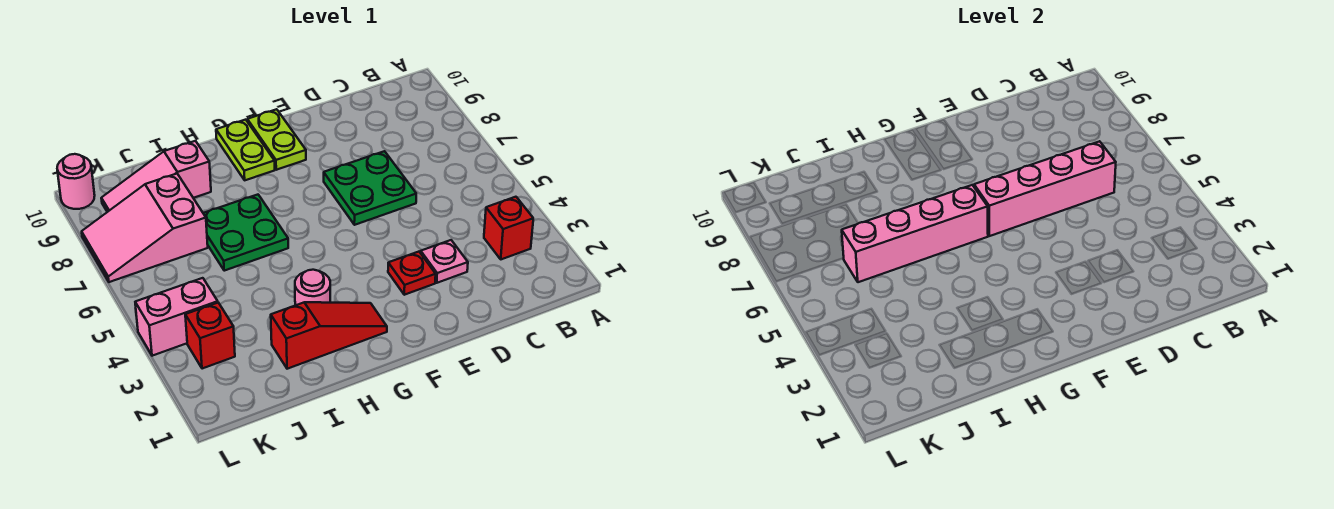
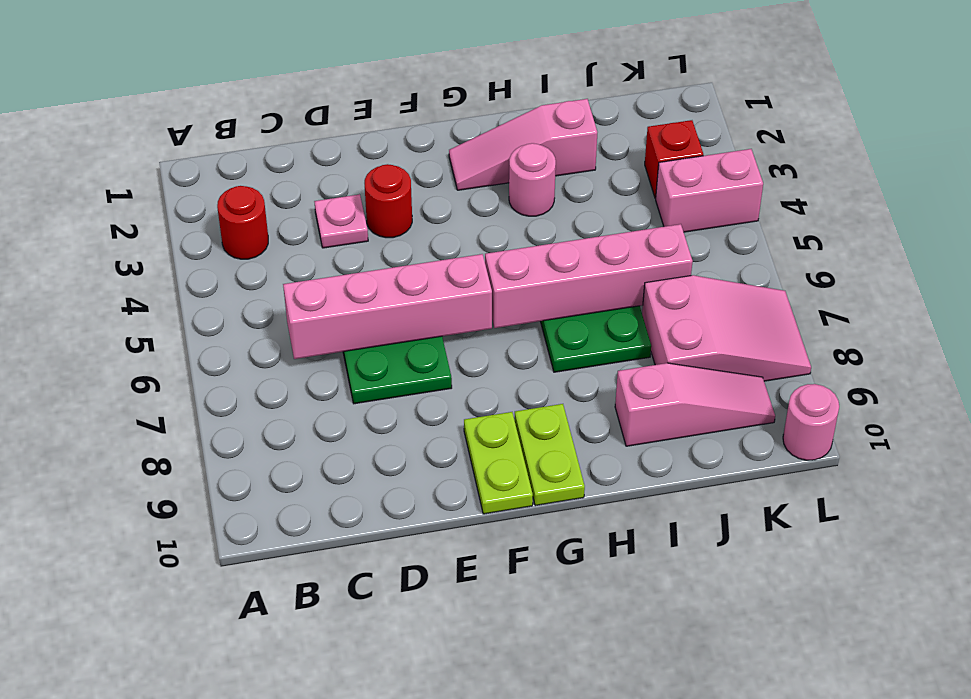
red brick B3 level 1 -> red round brick B3 level 1
red plate E3 level 1 -> red round brick E3 level 1
red slope G2:I2 level 1 top I -> pink slope G2:I2 level 1 top I

